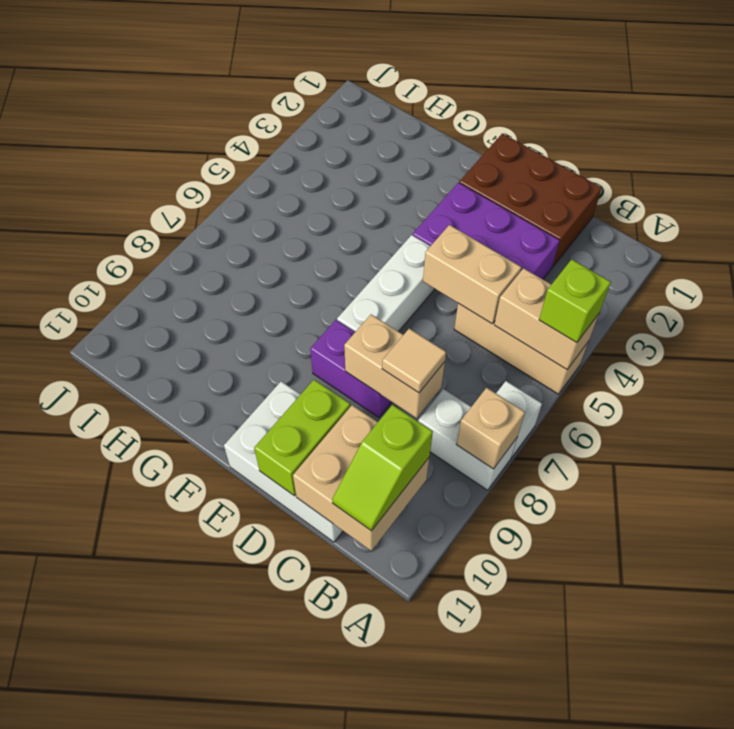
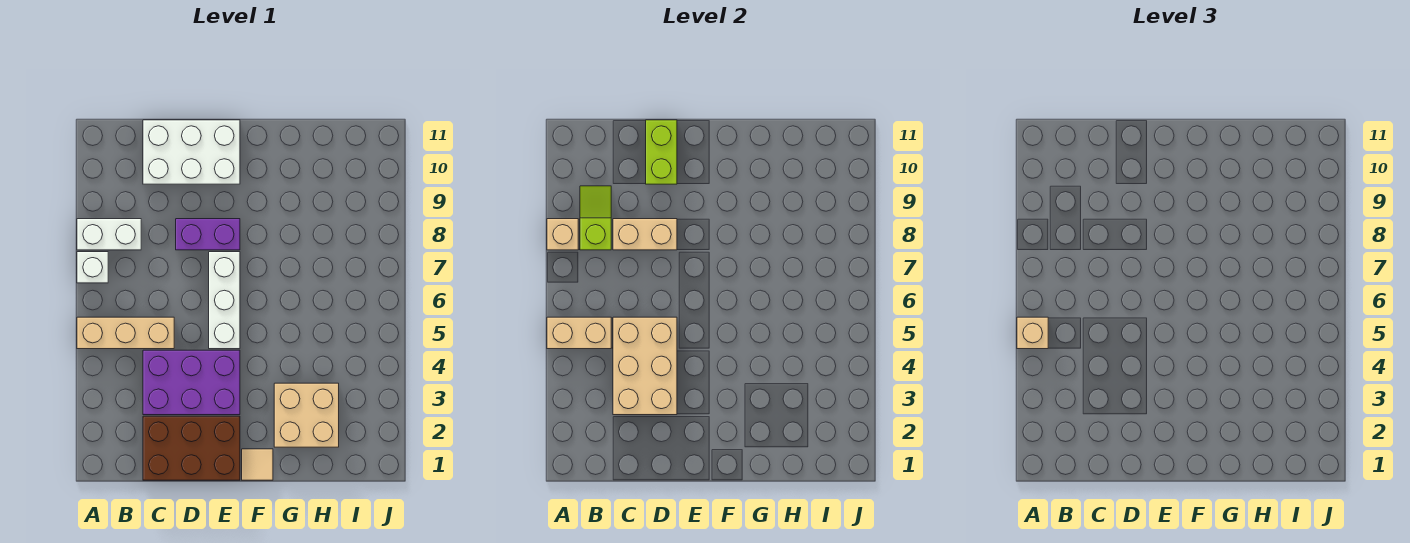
lime brick A5 level 3 -> tan brick A5 level 3
tan brick B10:C11 level 2 -> tan brick G2:H3 level 1
lime slope B10:B11 level 3 top 10 -> lime slope B8:B9 level 2 top 8
tan brick C5:D5 level 2 -> tan brick C3:D5 level 2
tan tile C8 level 3 -> tan tile F1 level 1

